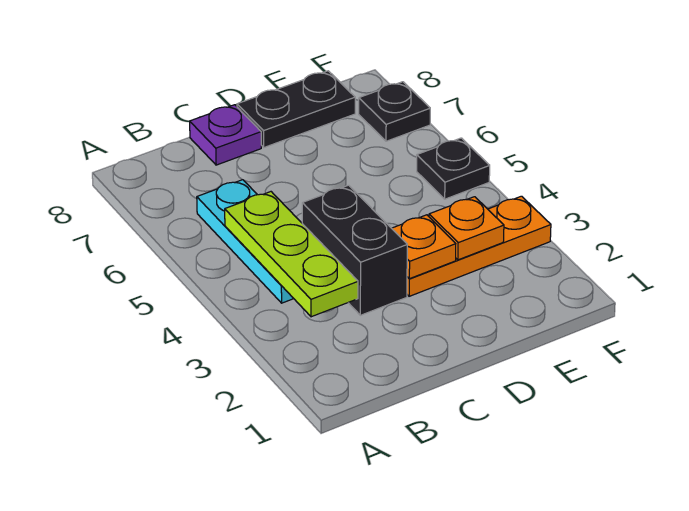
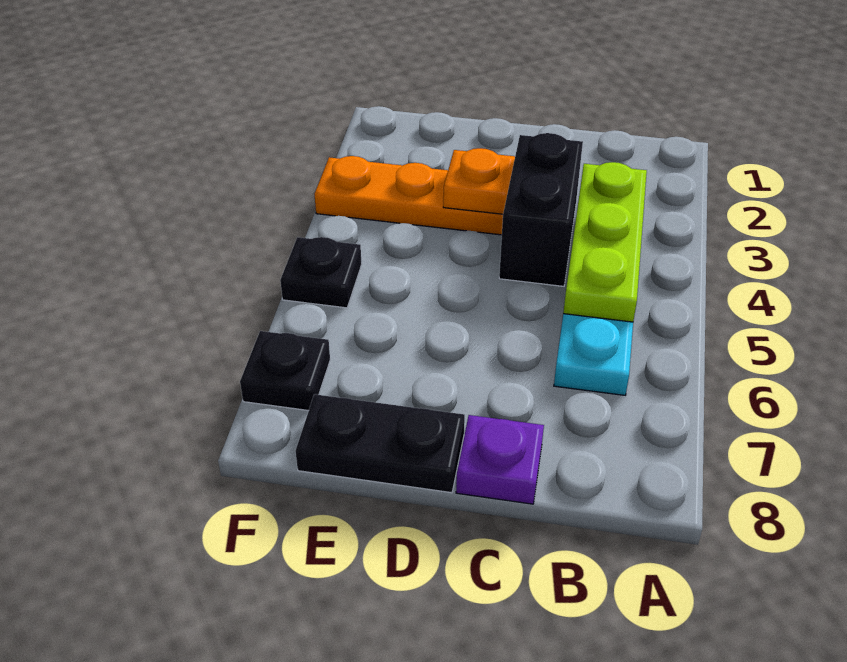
orange plate E3 level 2 -> none

